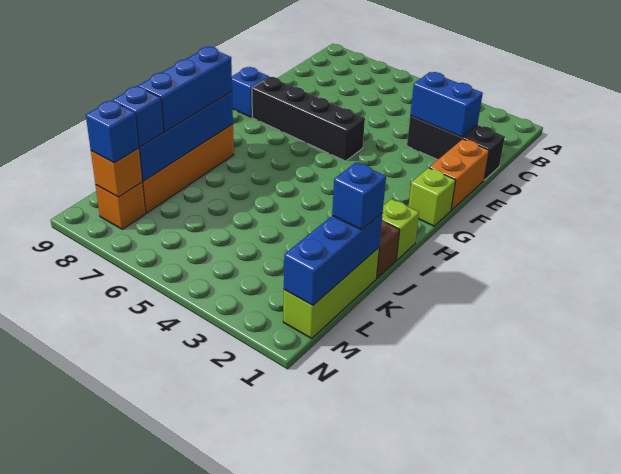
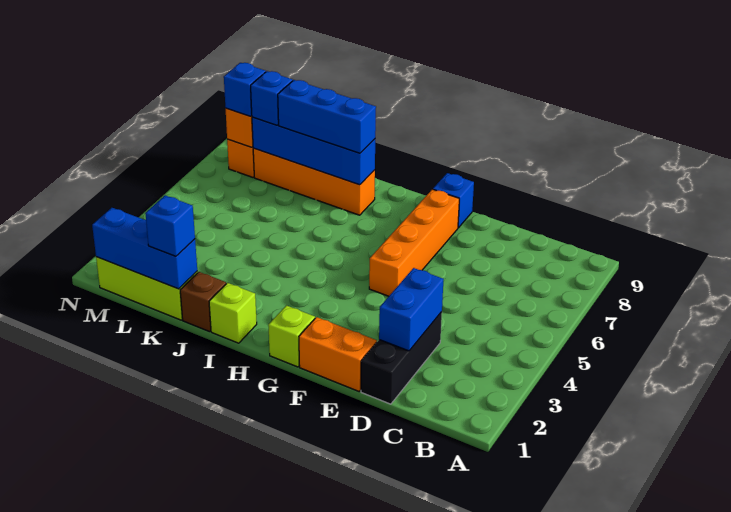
black brick F5:F8 level 1 -> orange brick F5:F8 level 1

